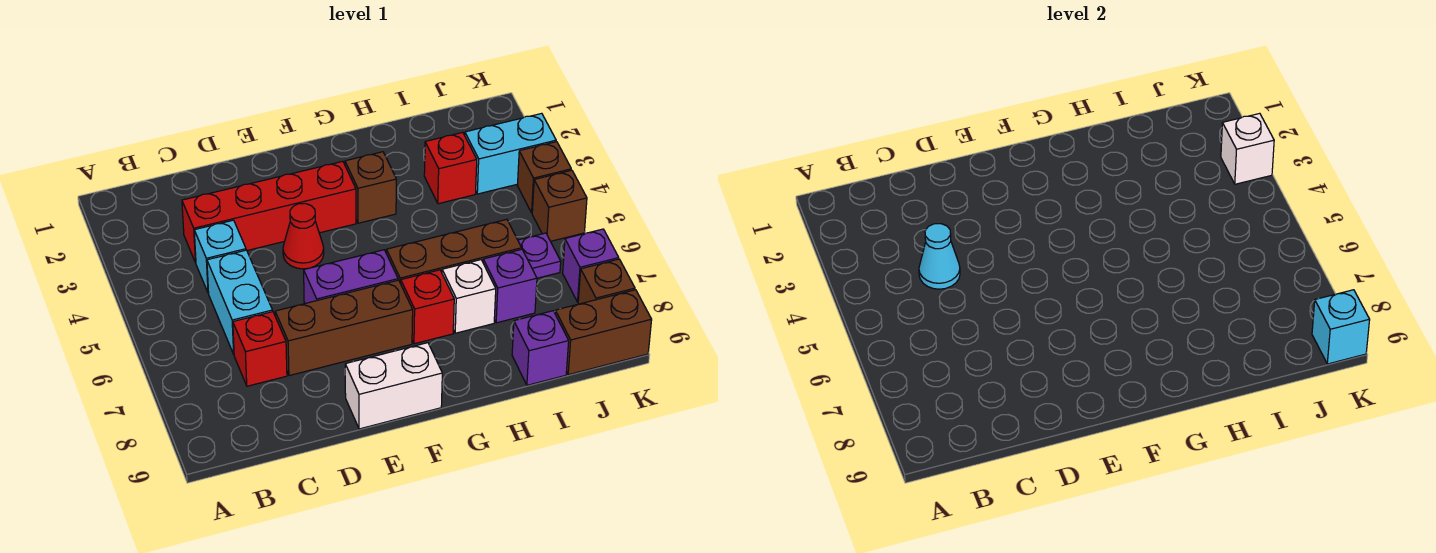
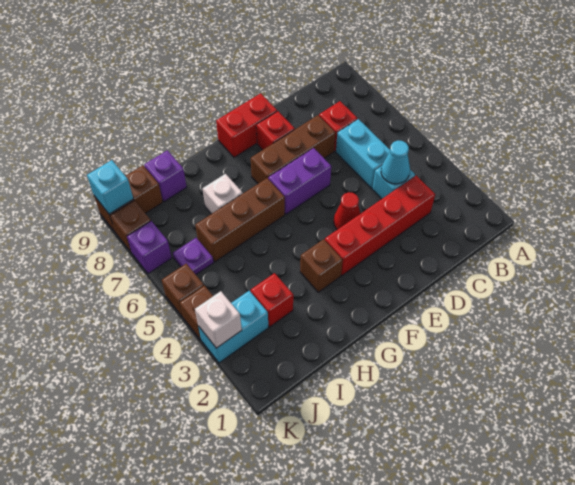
white brick E9:F9 level 1 -> red brick E9:F9 level 1
red brick G7 level 1 -> red brick E8 level 1
purple brick I7 level 1 -> none

